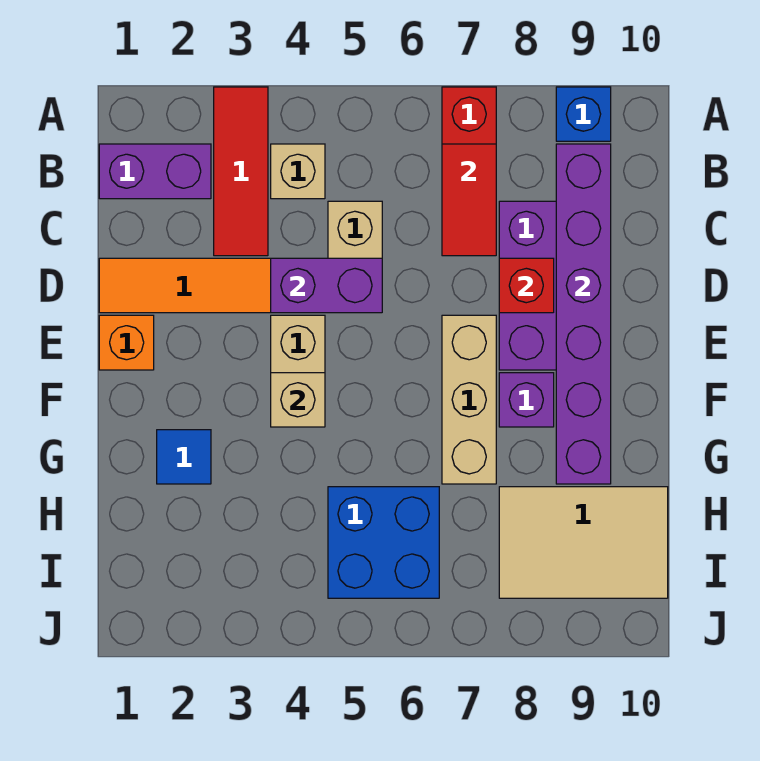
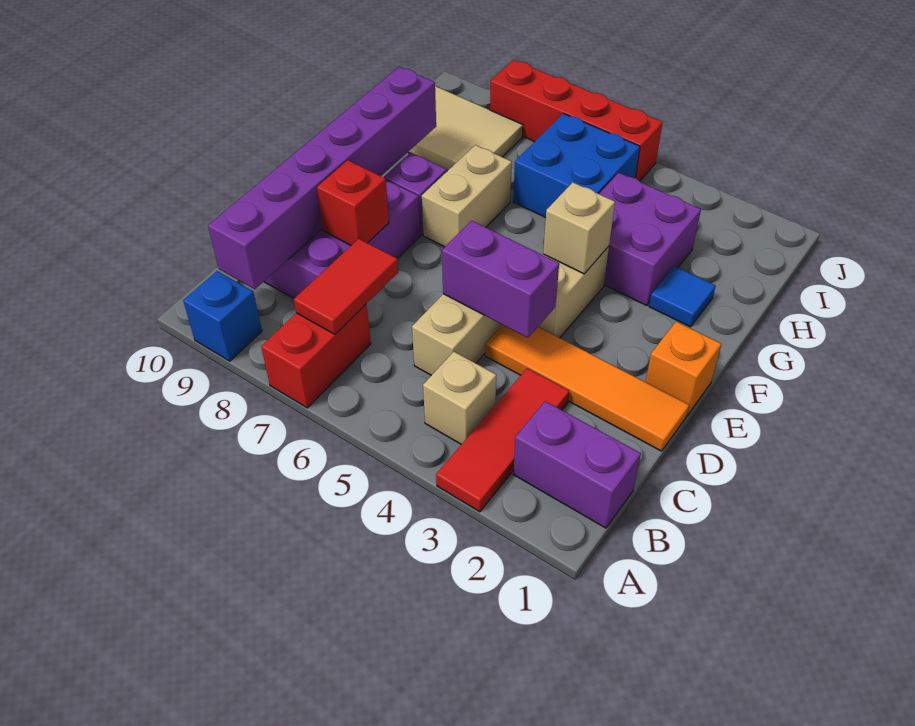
tan brick E7:G7 level 1 -> tan brick F7:G7 level 1
none -> purple brick G3:H4 level 1
none -> red brick J5:J8 level 1

